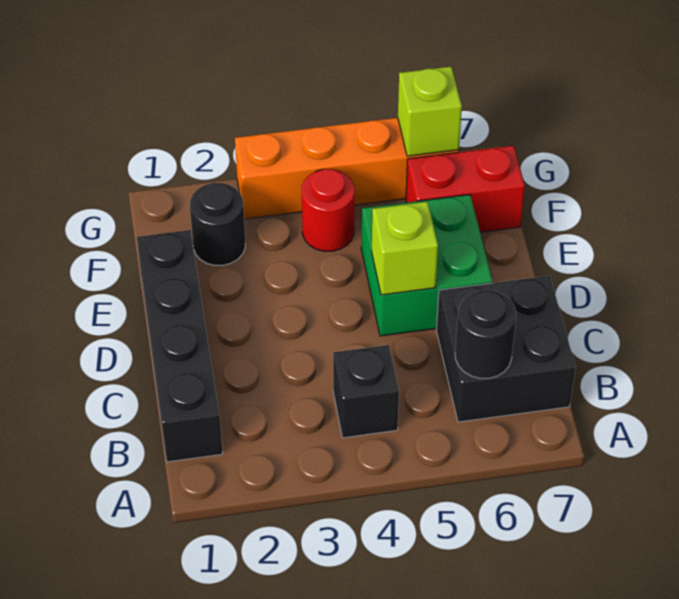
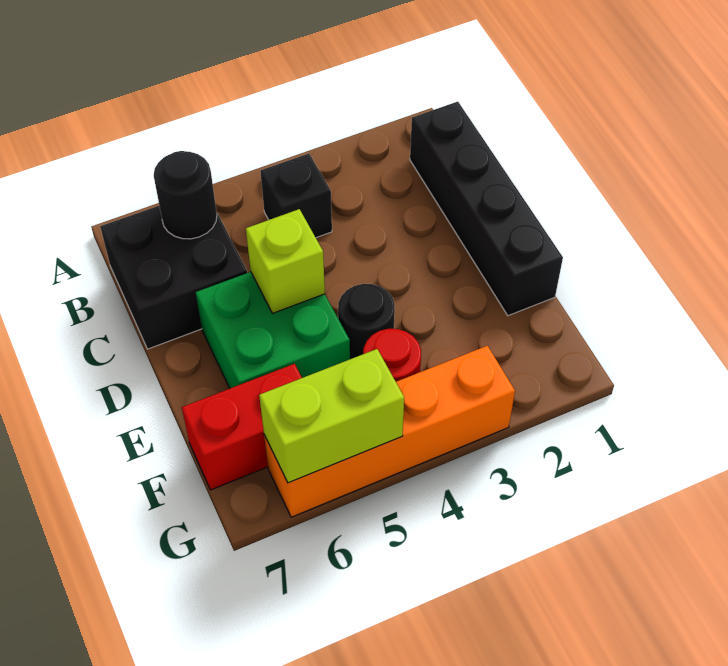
black round brick F2 level 1 -> black round brick E4 level 1
lime brick G6 level 2 -> lime brick G5:G6 level 2

